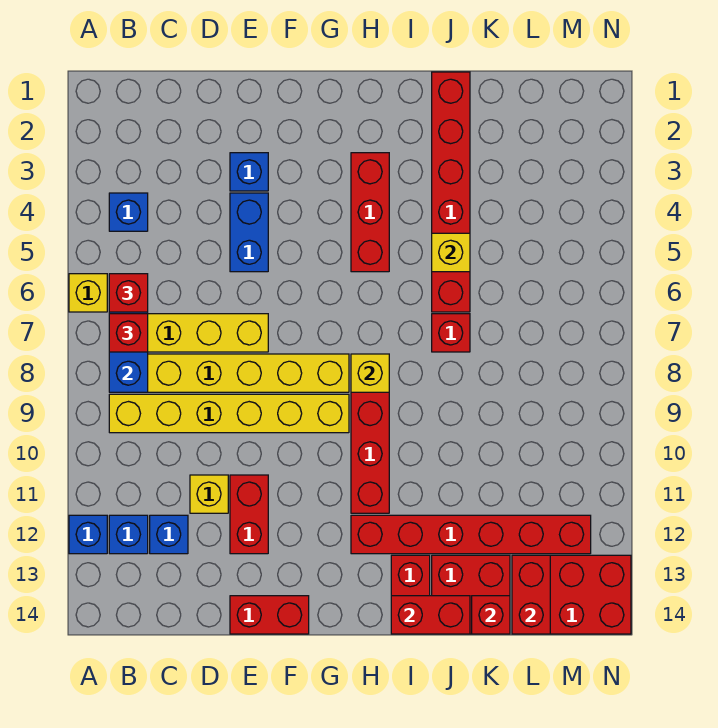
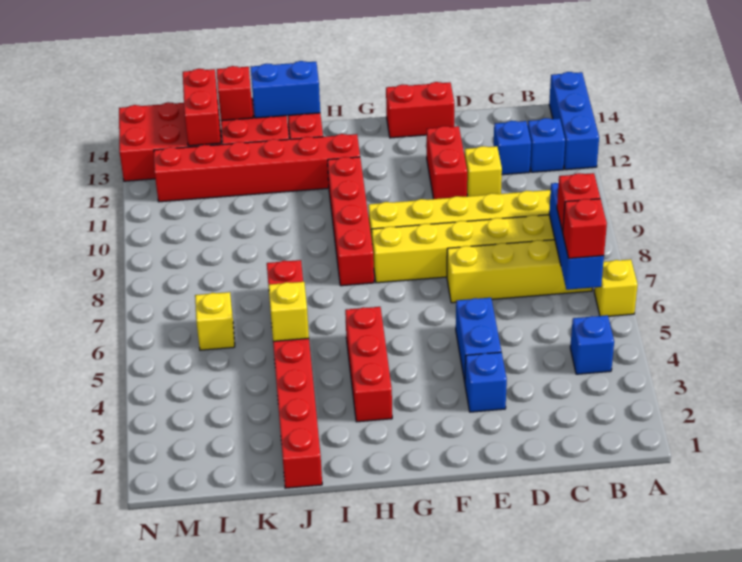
blue brick A12 level 1 -> blue brick A12:A14 level 1
yellow brick H8 level 2 -> yellow brick L6 level 1
red brick I14:J14 level 2 -> blue brick I14:J14 level 2

